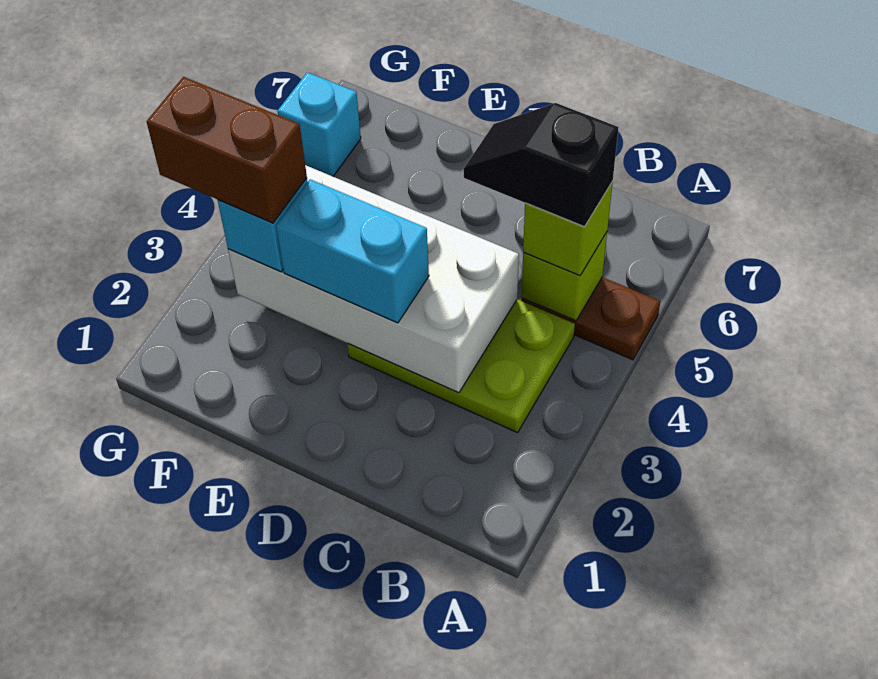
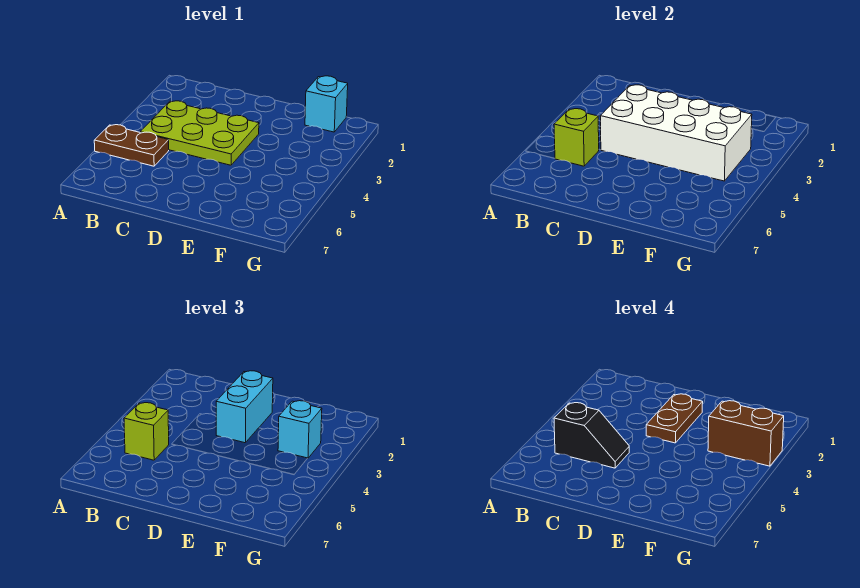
none -> brown plate D2:D3 level 4
cyan brick D3:E3 level 3 -> cyan brick D2:D3 level 3
cyan brick G6 level 1 -> cyan brick F1 level 1

